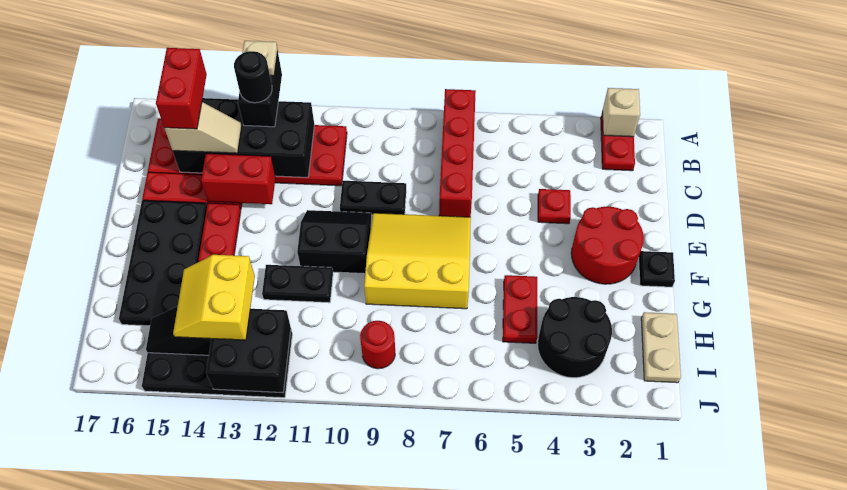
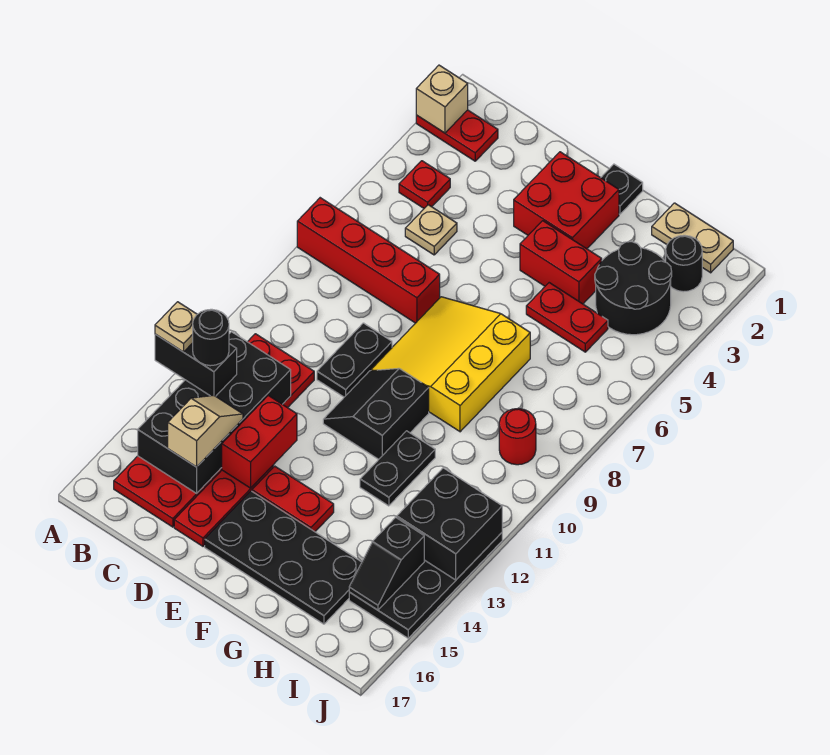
red brick B15:C15 level 4 -> red brick F4:G4 level 1
none -> tan plate C5 level 1
red plate D4 level 1 -> red plate B4 level 1
red round brick E2:F3 level 1 -> red brick E2:F3 level 1
yellow slope H13:I14 level 3 top 13 -> none
none -> black round brick I2 level 1

